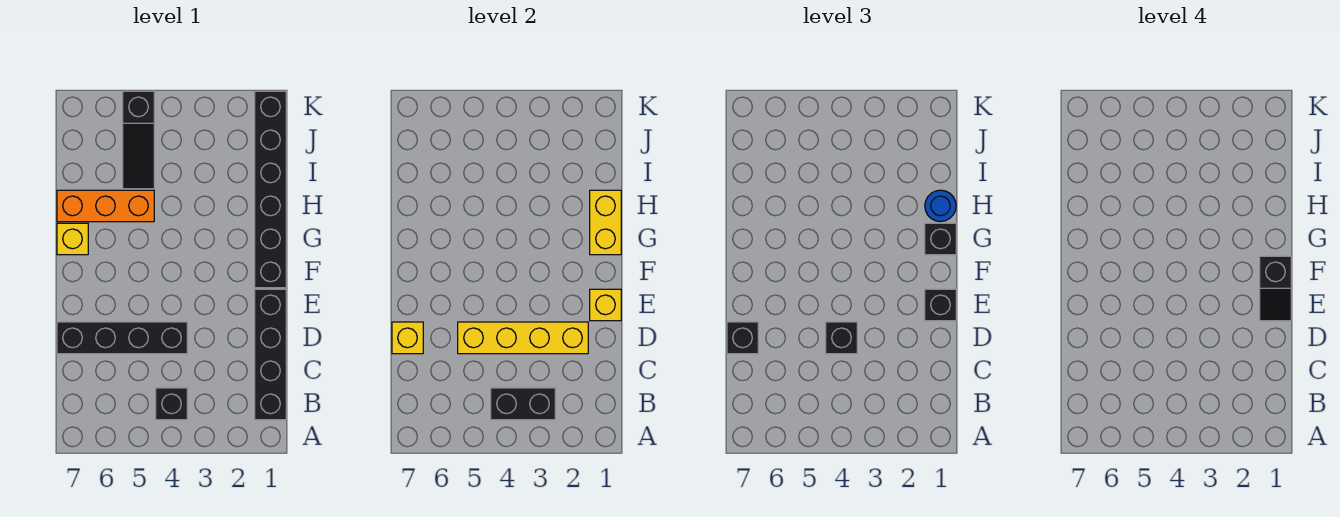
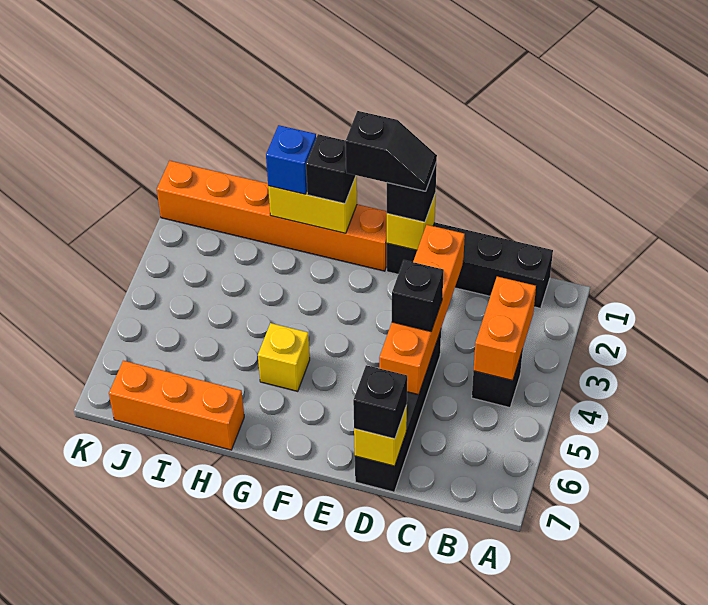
black brick B3:B4 level 2 -> orange brick B3:B4 level 2
yellow brick D2:D5 level 2 -> orange brick D2:D5 level 2
black brick F1:K1 level 1 -> orange brick F1:K1 level 1
yellow brick G7 level 1 -> yellow brick G5 level 1
blue round brick H1 level 3 -> blue brick H1 level 3
orange brick H5:H7 level 1 -> orange brick H7:J7 level 1
black slope I5:K5 level 1 top K -> none

